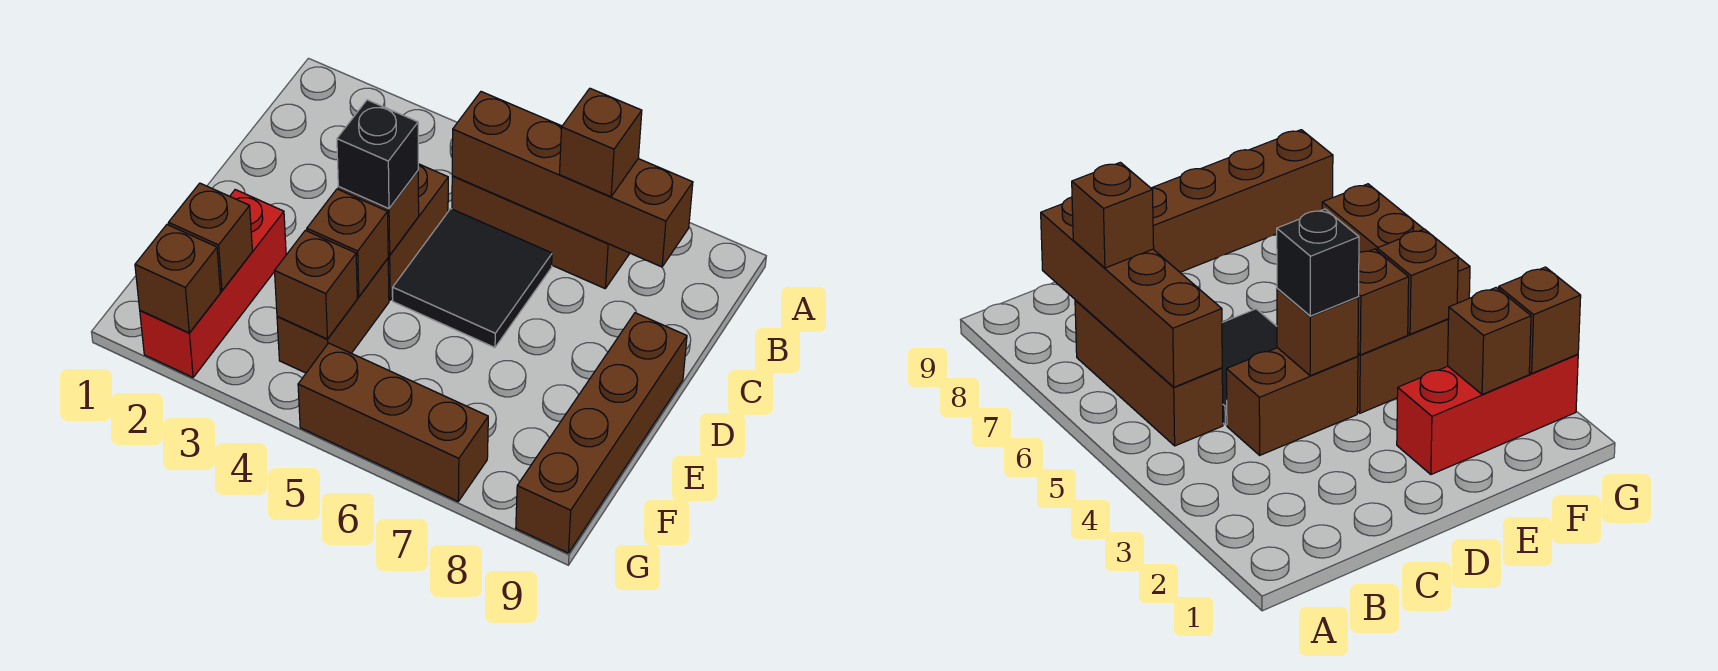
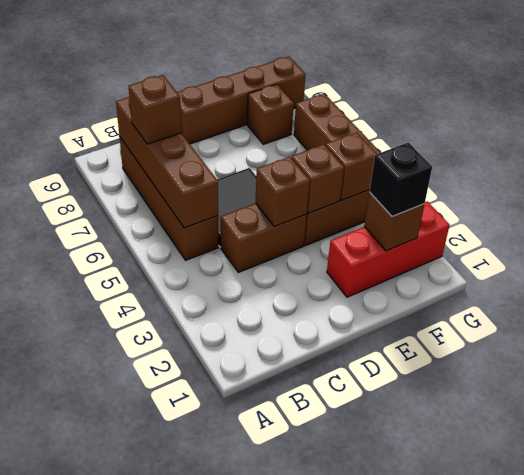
brown brick B5:B7 level 1 -> brown brick B5:B8 level 1
black brick D4 level 3 -> black brick F2 level 3
brown brick G2 level 2 -> brown brick F8 level 1

